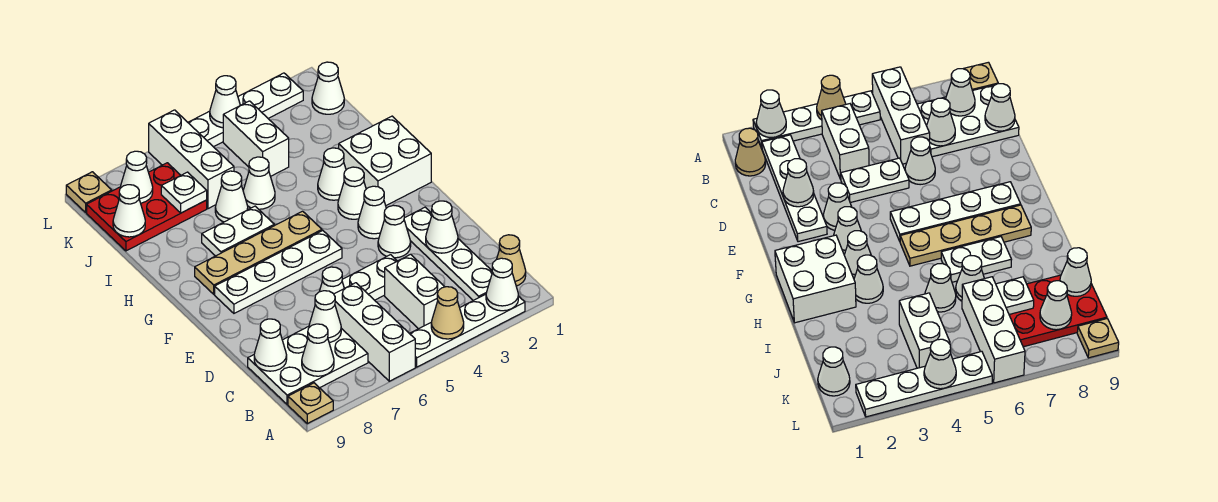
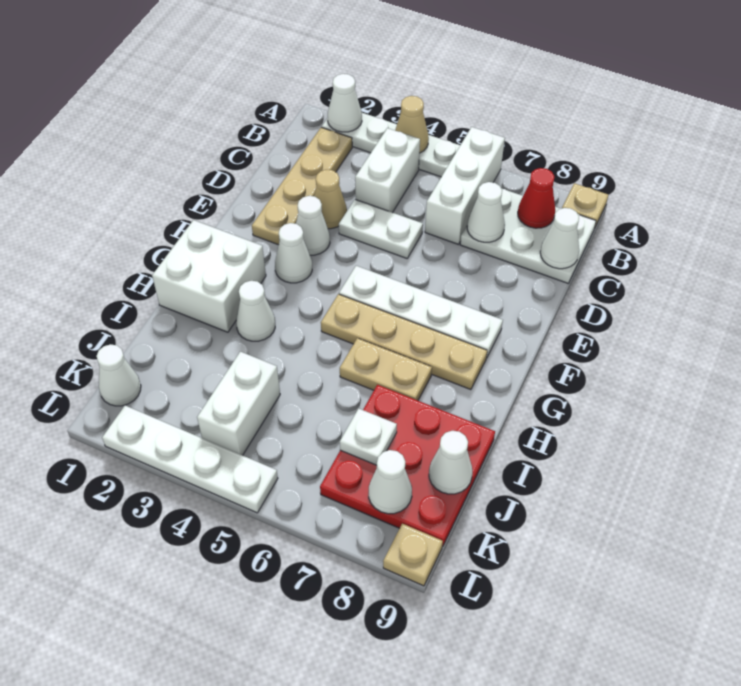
tan cone B1 level 1 -> tan cone D3 level 1
white plate B2:E2 level 1 -> tan plate B2:E2 level 1
white cone B8 level 2 -> red cone B8 level 2
white cone D2 level 2 -> none
white cone D6 level 1 -> none
white cone G3 level 1 -> none
white plate H6:H7 level 1 -> tan plate H6:H7 level 1
white cone I5 level 1 -> none
white cone I6 level 1 -> none
white brick J6:L6 level 1 -> none
red plate J7:K9 level 1 -> red plate I7:K9 level 1
white cone L4 level 2 -> none

